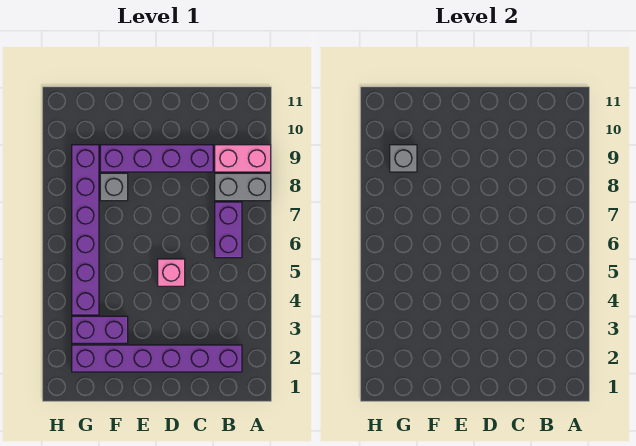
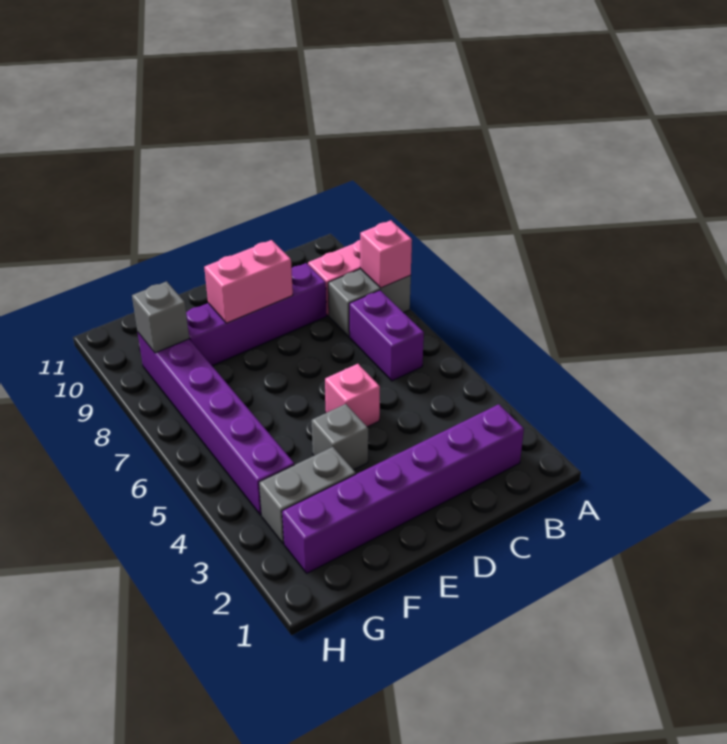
none -> pink brick A8 level 2
none -> pink brick D9:E9 level 2
purple brick F3:G3 level 1 -> grey brick F3:G3 level 1
grey brick F8 level 1 -> grey brick E4 level 1

